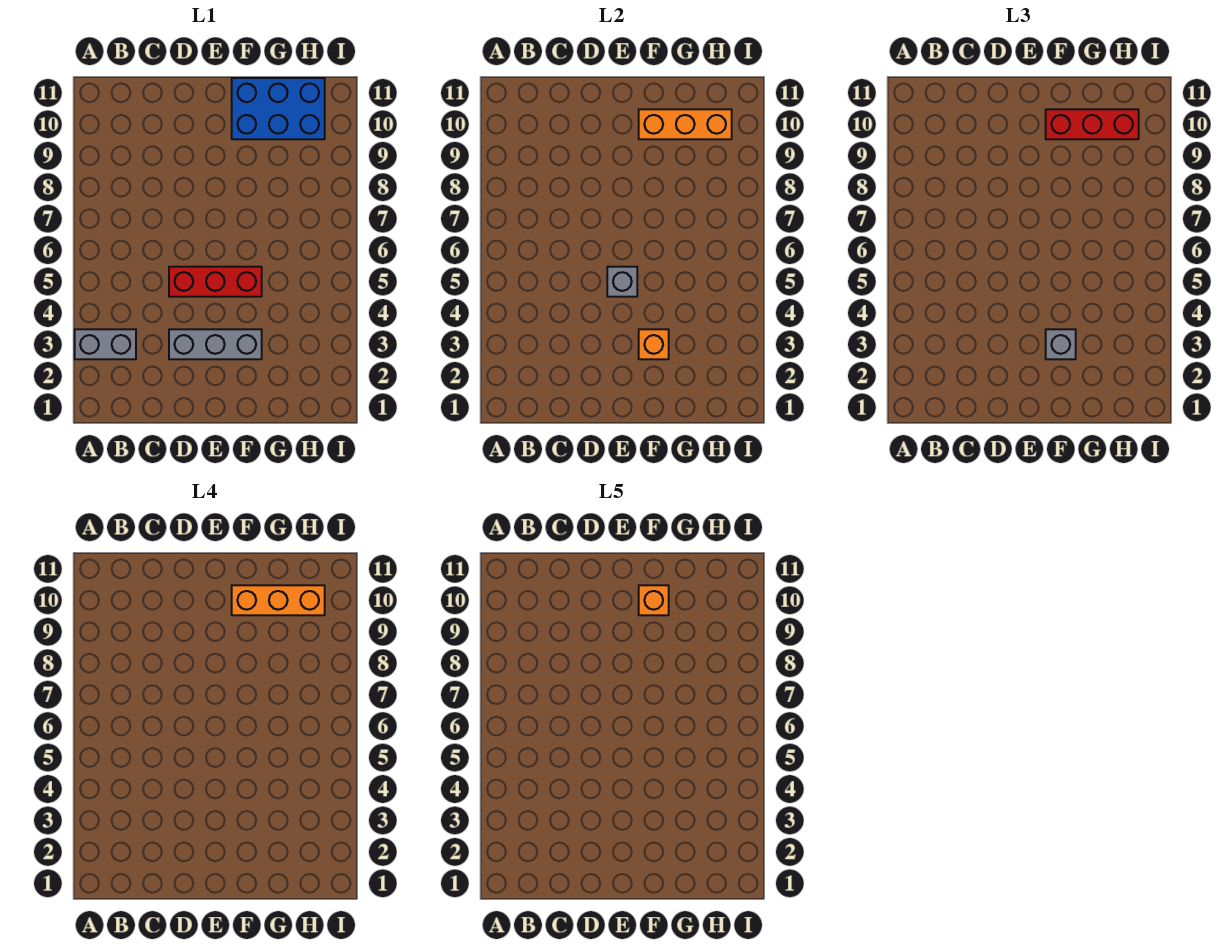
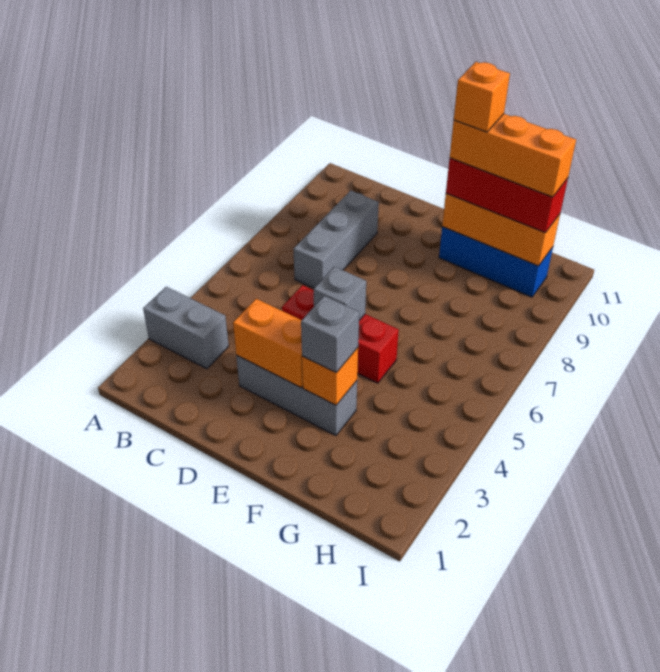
none -> grey brick C7:C9 level 1
none -> orange brick D3:E3 level 2
blue brick F10:H11 level 1 -> blue brick F10:H10 level 1

